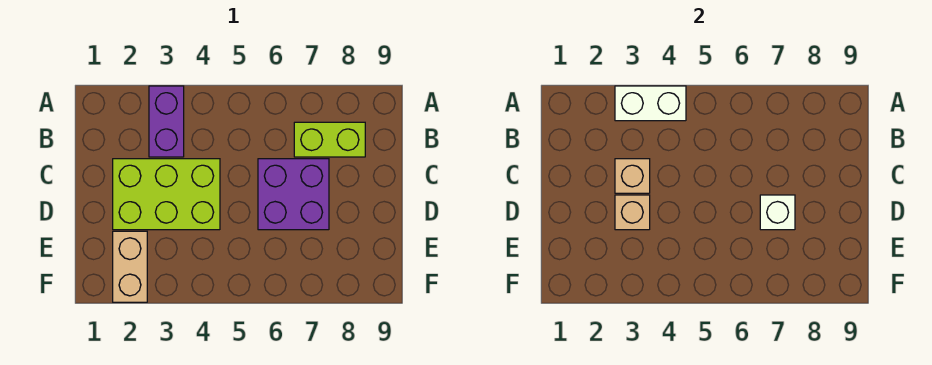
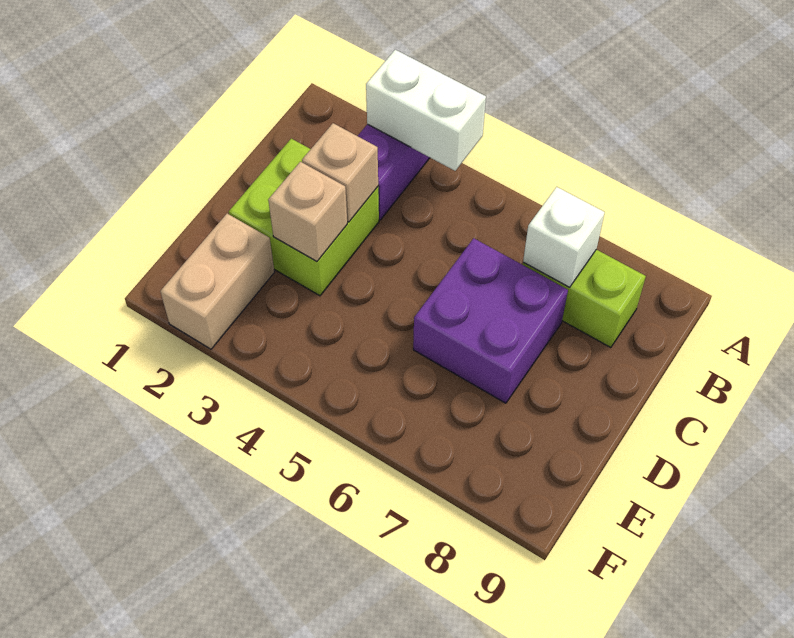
lime brick C2:D4 level 1 -> lime brick C2:D3 level 1
white brick D7 level 2 -> white brick B7 level 2

